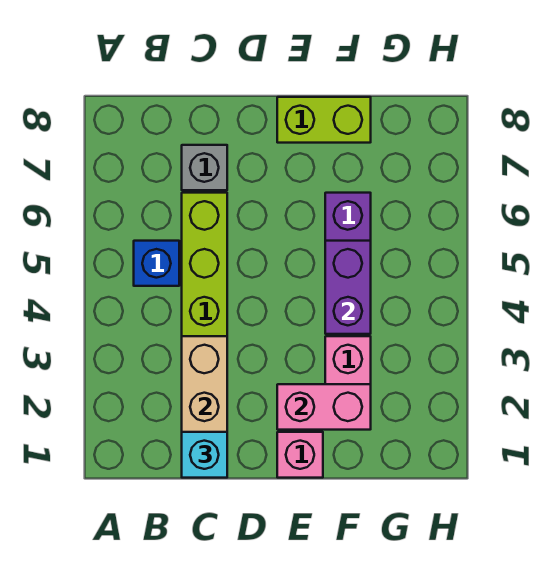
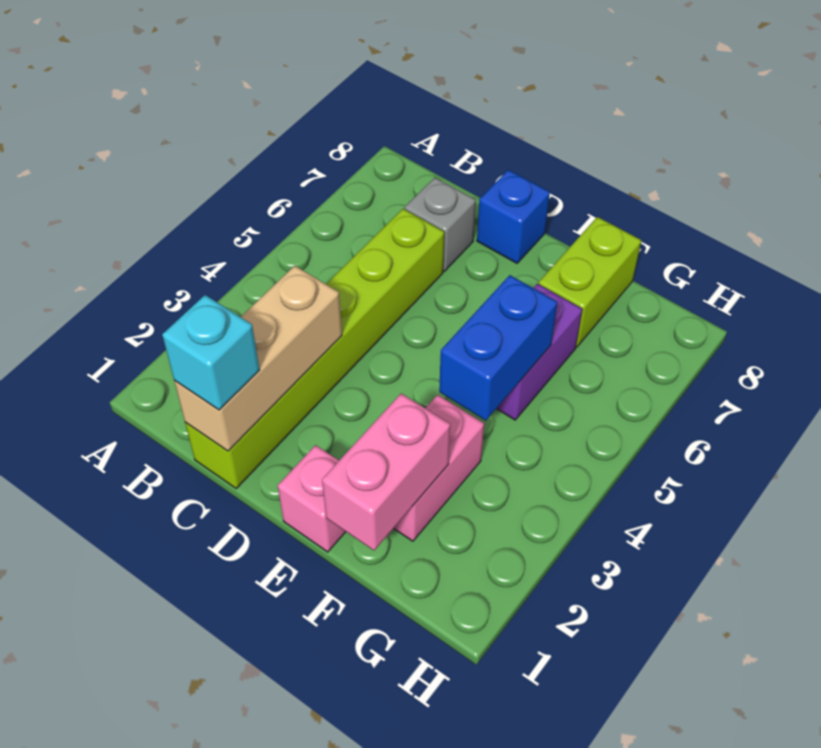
blue brick B5 level 1 -> blue brick D8 level 1
pink brick E2:F2 level 2 -> pink brick F1:F2 level 2
lime brick E8:F8 level 1 -> lime brick F7:F8 level 1
purple brick F4:F5 level 2 -> blue brick F4:F5 level 2

